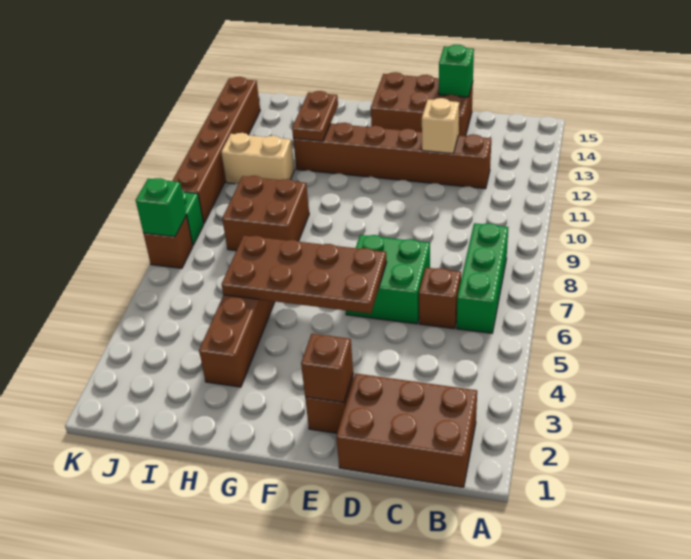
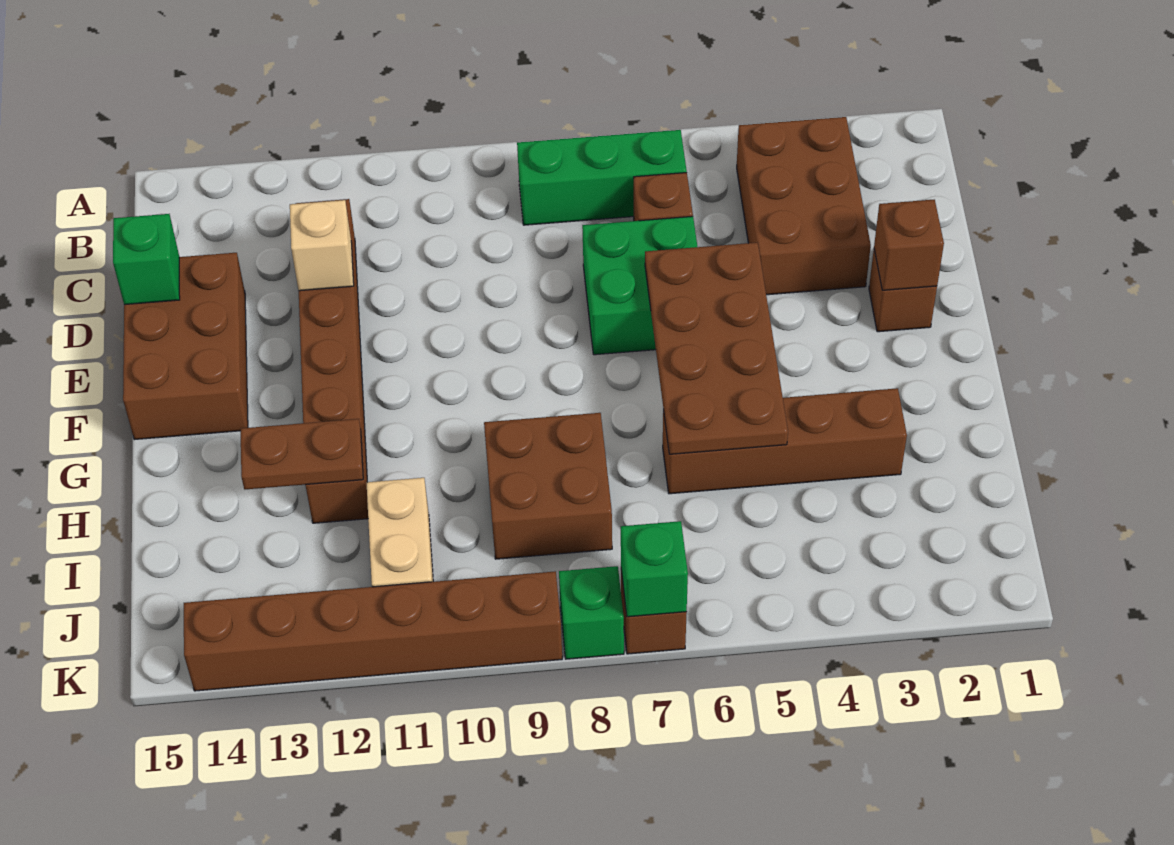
brown brick B1:D2 level 1 -> brown brick B3:D4 level 1

